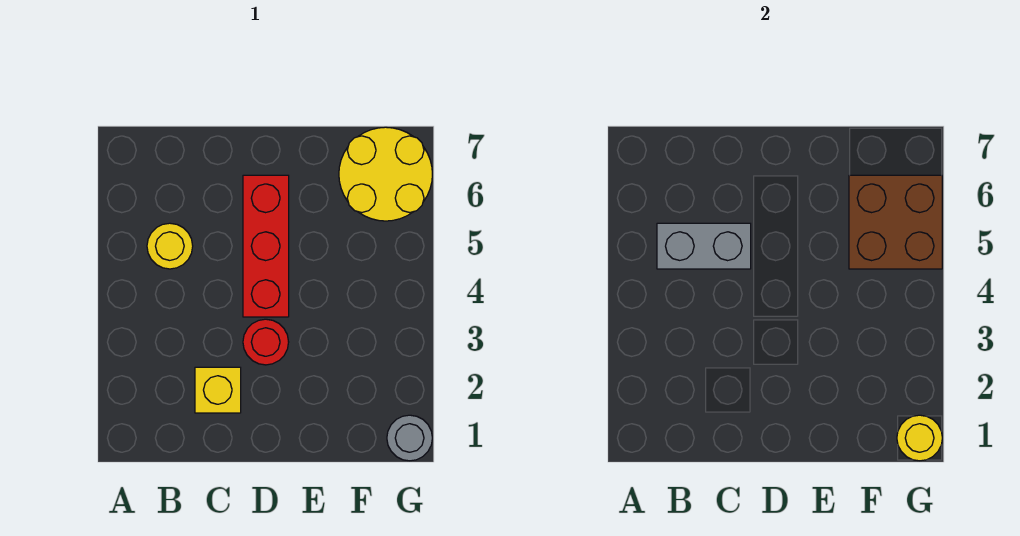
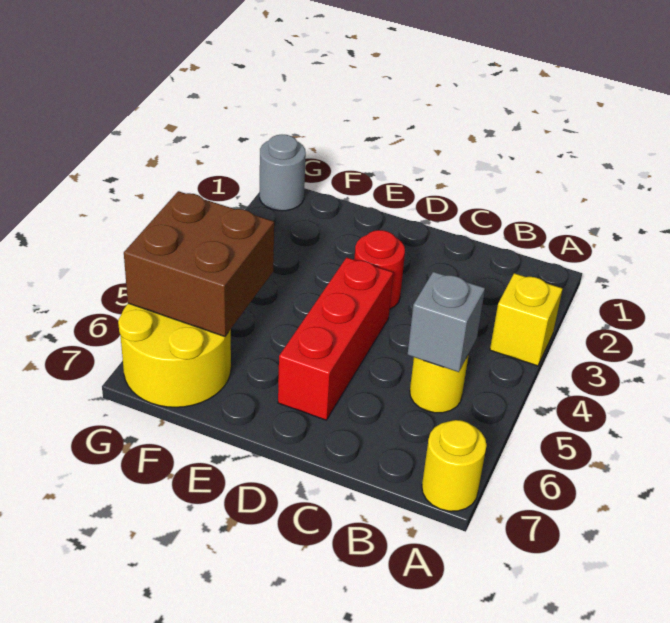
grey brick B5:C5 level 2 -> grey brick B5 level 2
yellow brick C2 level 1 -> yellow brick A3 level 1
yellow round brick G1 level 2 -> yellow round brick A7 level 1

